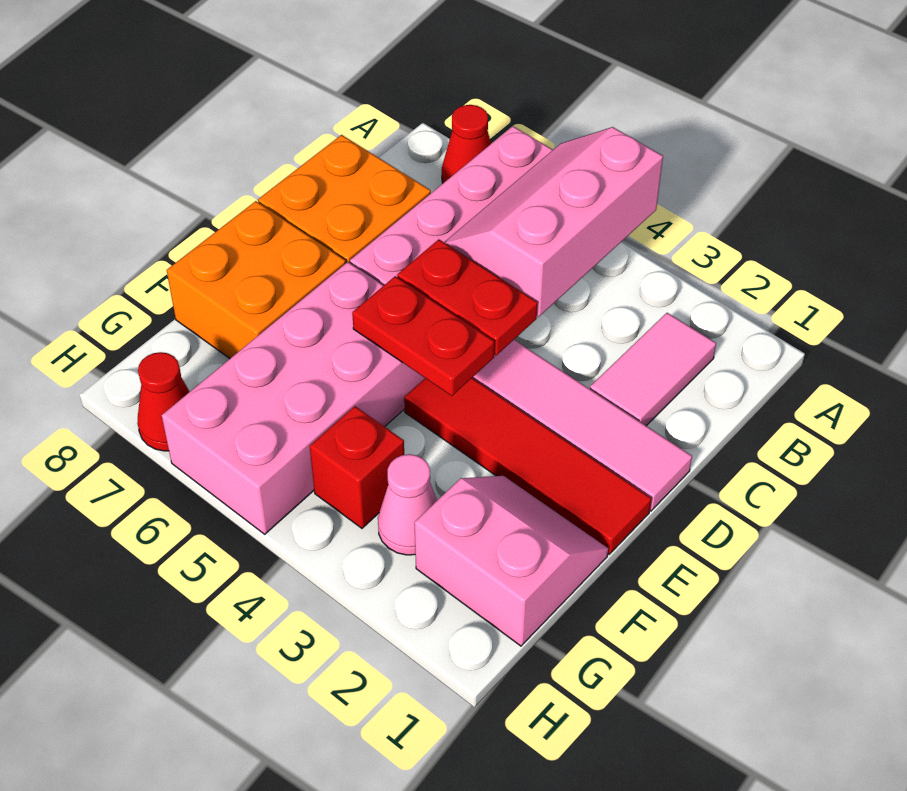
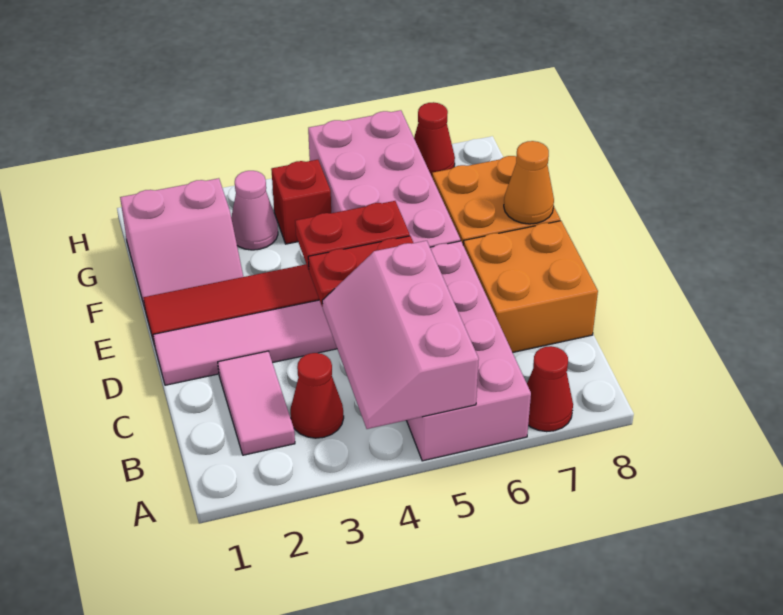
pink slope A4:C5 level 2 top 4 -> pink slope A4:C5 level 2 top 5
none -> red cone B3 level 1
none -> orange cone E8 level 2

